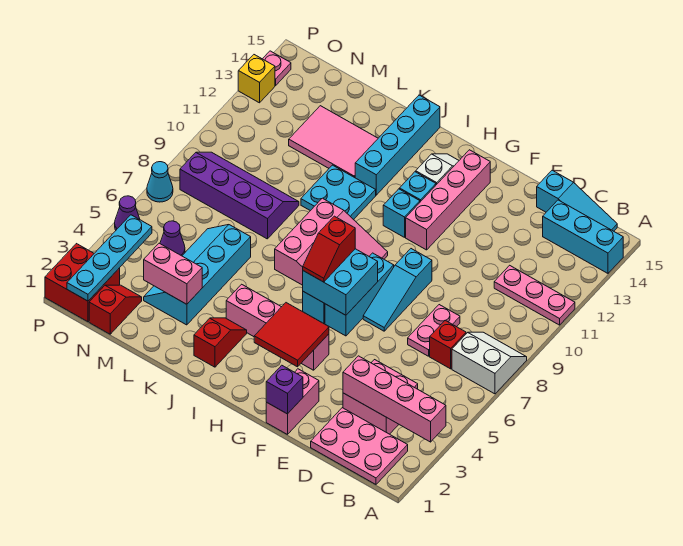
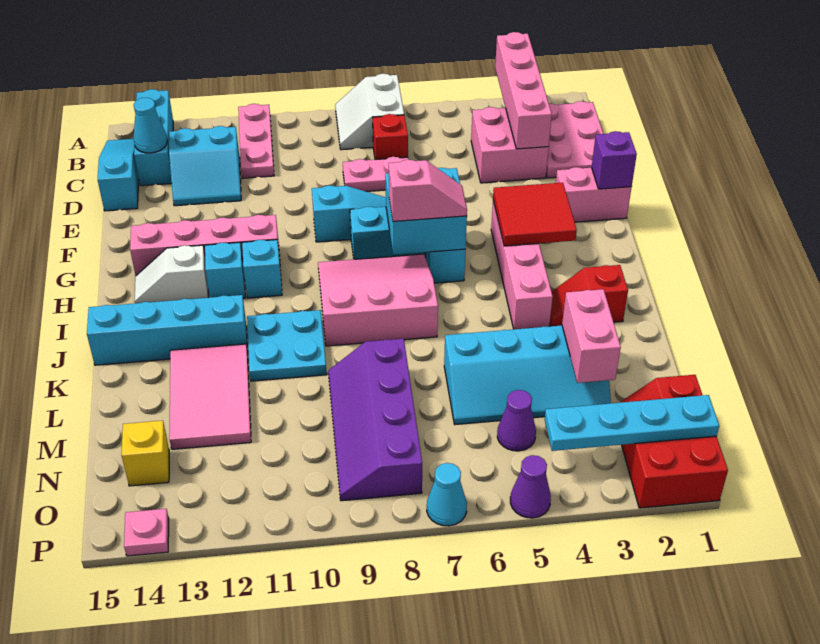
none -> cyan slope C12:D13 level 1 top C
none -> cyan cone C14 level 2
red slope H6:H7 level 3 top 7 -> pink slope H6:H7 level 3 top 7
yellow brick P13 level 1 -> yellow brick N14 level 1

